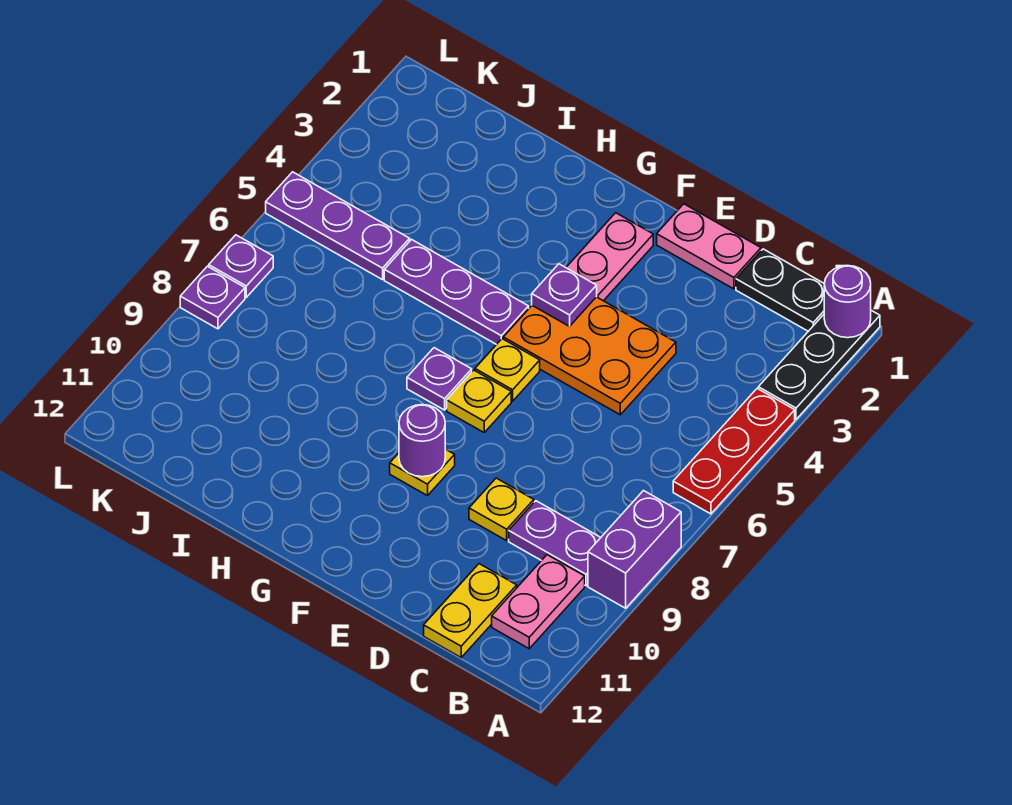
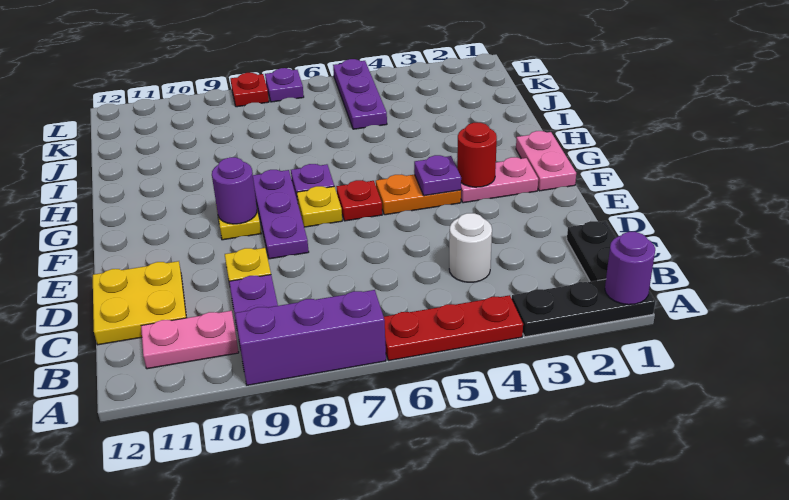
purple brick A8:A9 level 1 -> purple brick A7:A9 level 1
none -> white round brick C4 level 1
yellow plate C11:C12 level 1 -> yellow plate C11:D12 level 1
pink plate D1:E1 level 1 -> pink plate F1:G1 level 1
orange plate D4:F5 level 1 -> orange plate F4:F5 level 1
none -> red round brick F3 level 2
yellow plate F6 level 1 -> red plate F6 level 1
purple plate G5:I5 level 1 -> purple plate E8:G8 level 1
purple plate L8 level 1 -> red plate L8 level 1

